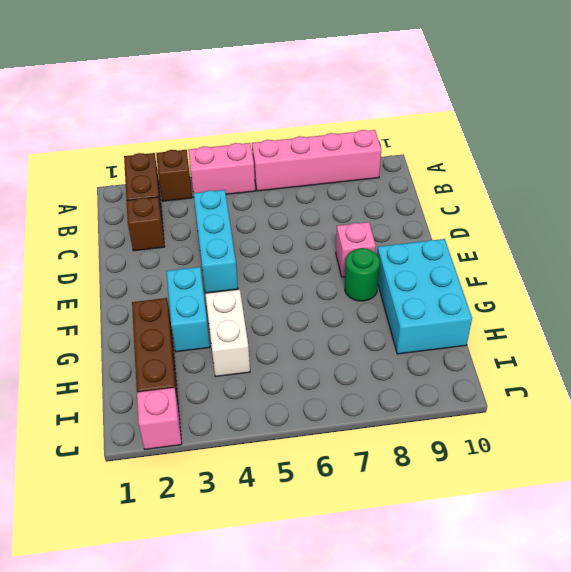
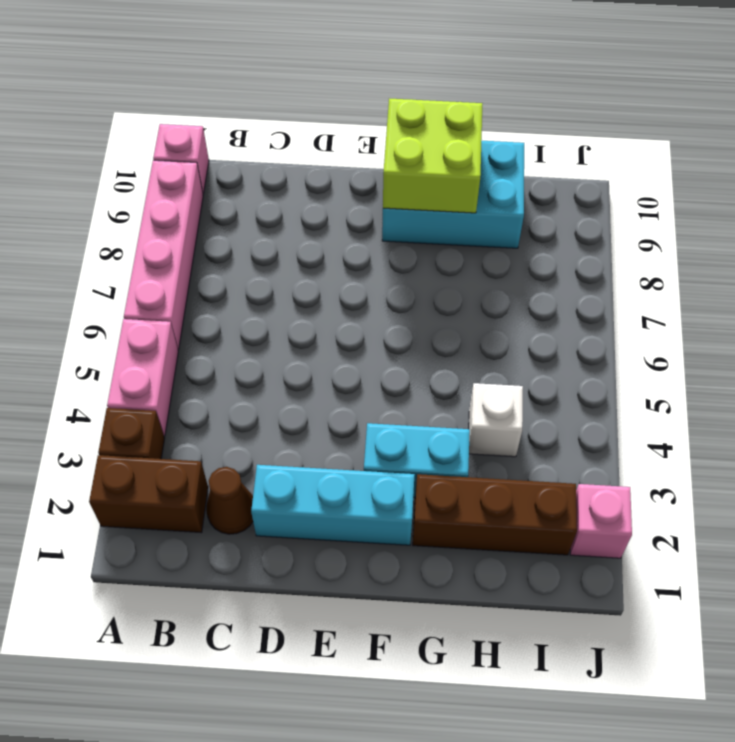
brown brick C2 level 1 -> brown cone C2 level 1
cyan brick C4:E4 level 1 -> cyan brick D2:F2 level 1
pink brick E8 level 1 -> pink brick A10 level 1
green round brick F8 level 1 -> none
none -> lime brick F9:G10 level 2
white brick G4:H4 level 1 -> white brick H4 level 1

